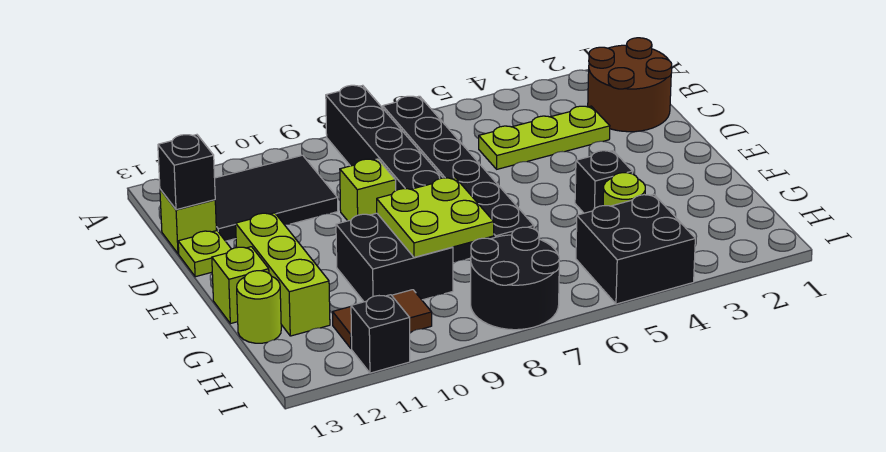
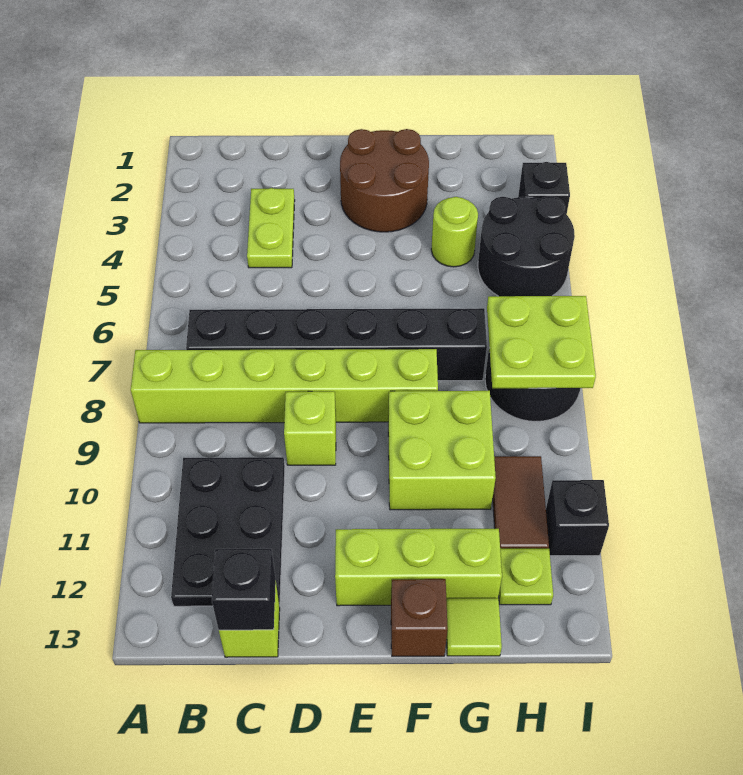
black brick A8:F8 level 1 -> lime brick A8:F8 level 1
brown round brick B1:C2 level 1 -> brown round brick E2:F3 level 1
black tile B10:C12 level 1 -> black plate B10:C12 level 1
lime plate C3:C5 level 1 -> lime plate C3:C4 level 1
lime plate D13 level 1 -> lime plate H12 level 1
black brick F4 level 1 -> black brick I3 level 1
lime plate F8:G9 level 2 -> lime plate H7:I8 level 2
black brick F9:G10 level 1 -> lime brick F9:G10 level 1
lime brick F13 level 1 -> brown brick F13 level 1
lime round brick G13 level 1 -> lime tile G13 level 1
black brick H4:I5 level 1 -> black round brick H4:I5 level 1

